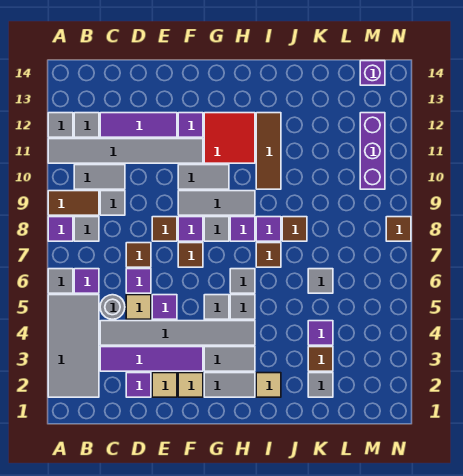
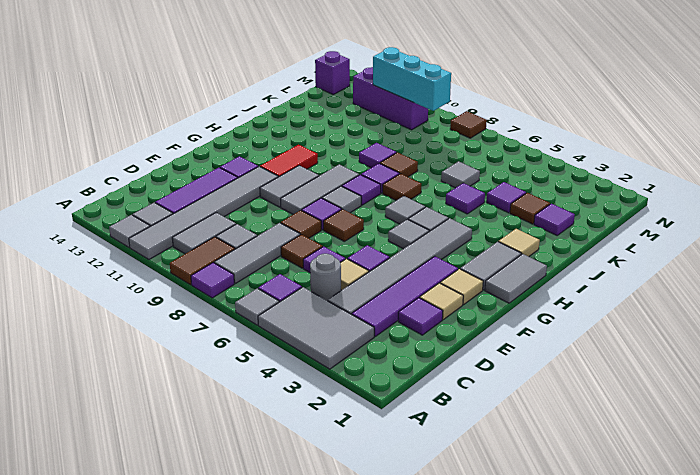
grey tile A2:B5 level 1 -> grey tile A3:B5 level 1
grey tile B8 level 1 -> grey tile B8:D8 level 1
grey tile G3:H3 level 1 -> grey tile G1:H1 level 1
red tile G11:H12 level 1 -> red tile G11:H11 level 1
brown tile I10:I12 level 1 -> none
none -> purple tile J5 level 1
none -> purple tile J9 level 1
grey tile K2 level 1 -> purple tile K2 level 1
none -> cyan brick M9:M11 level 2

